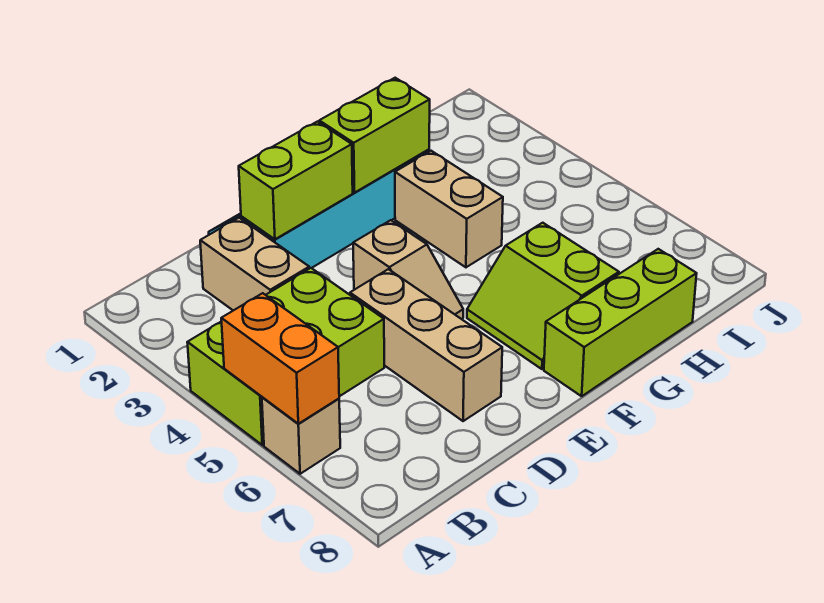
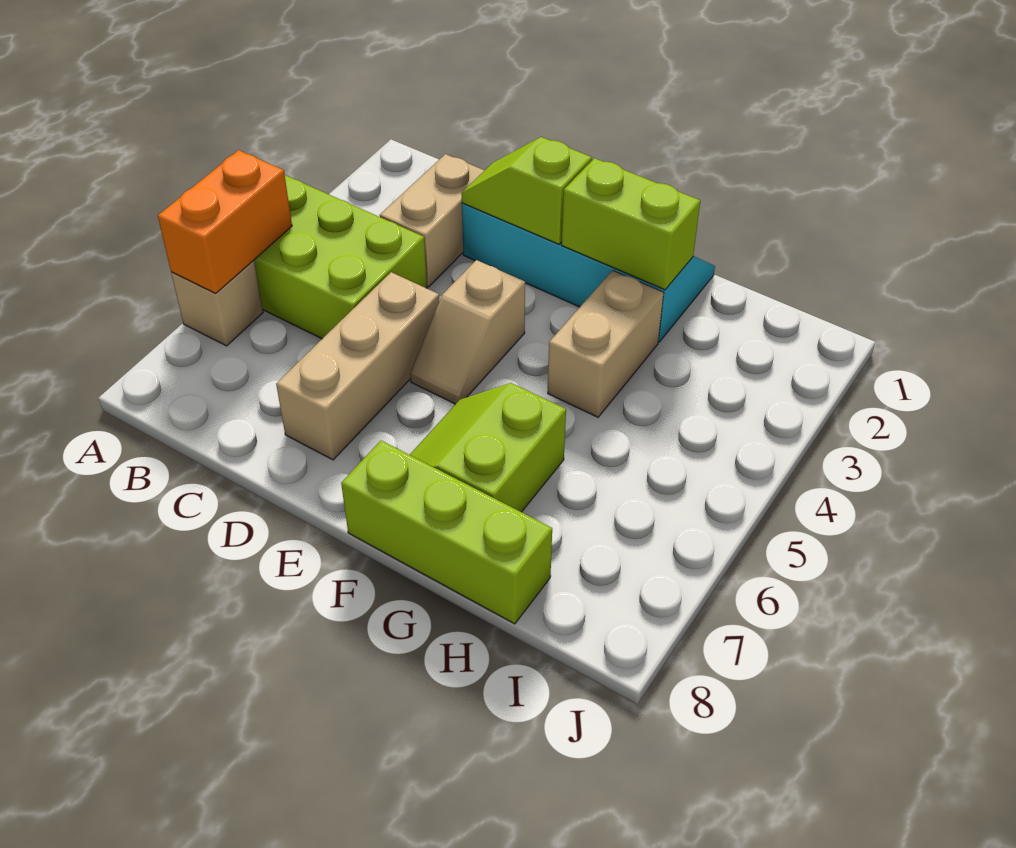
lime brick D2:E2 level 2 -> lime slope D2:E2 level 2 top E

